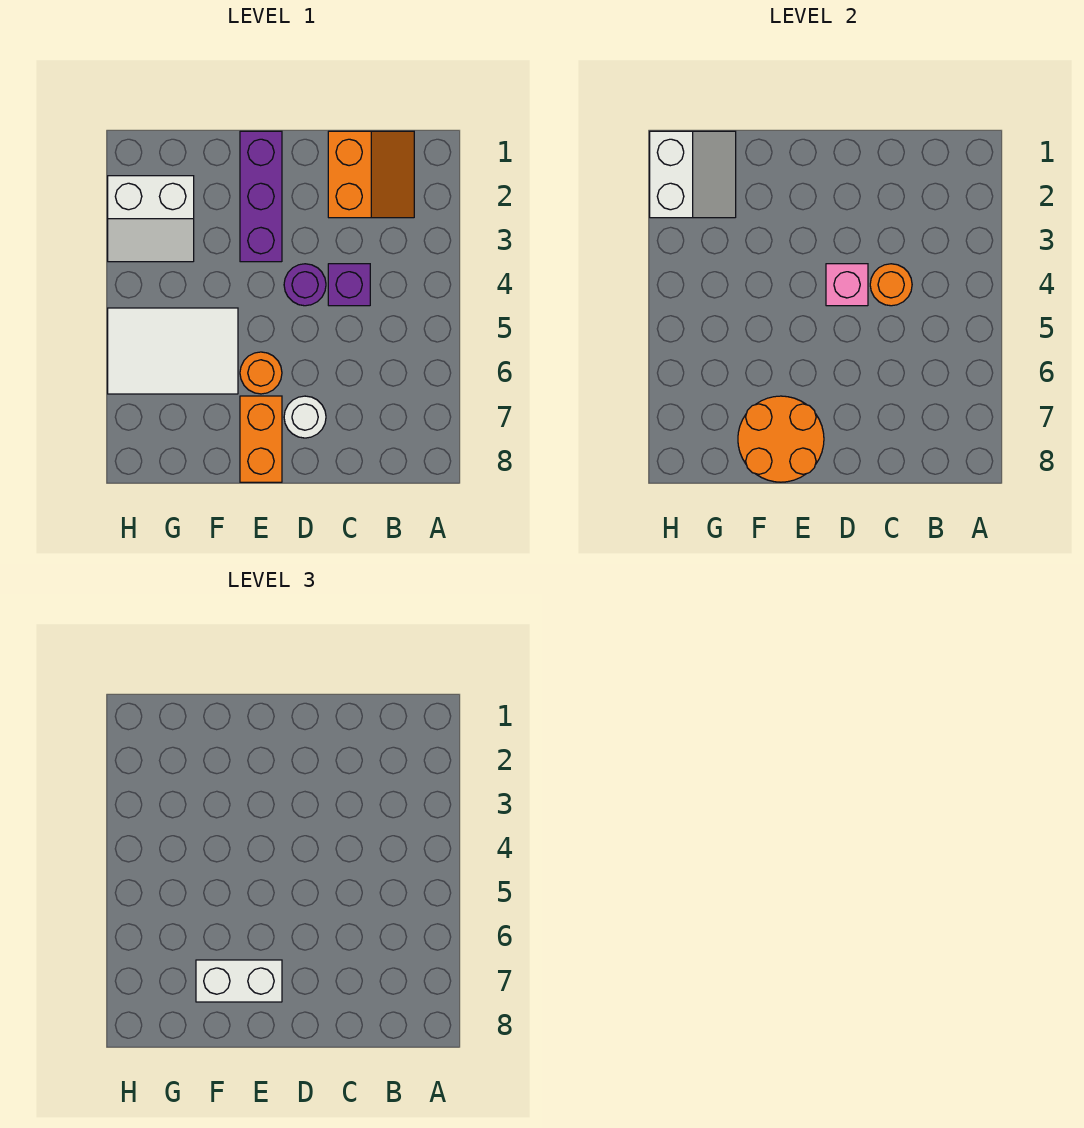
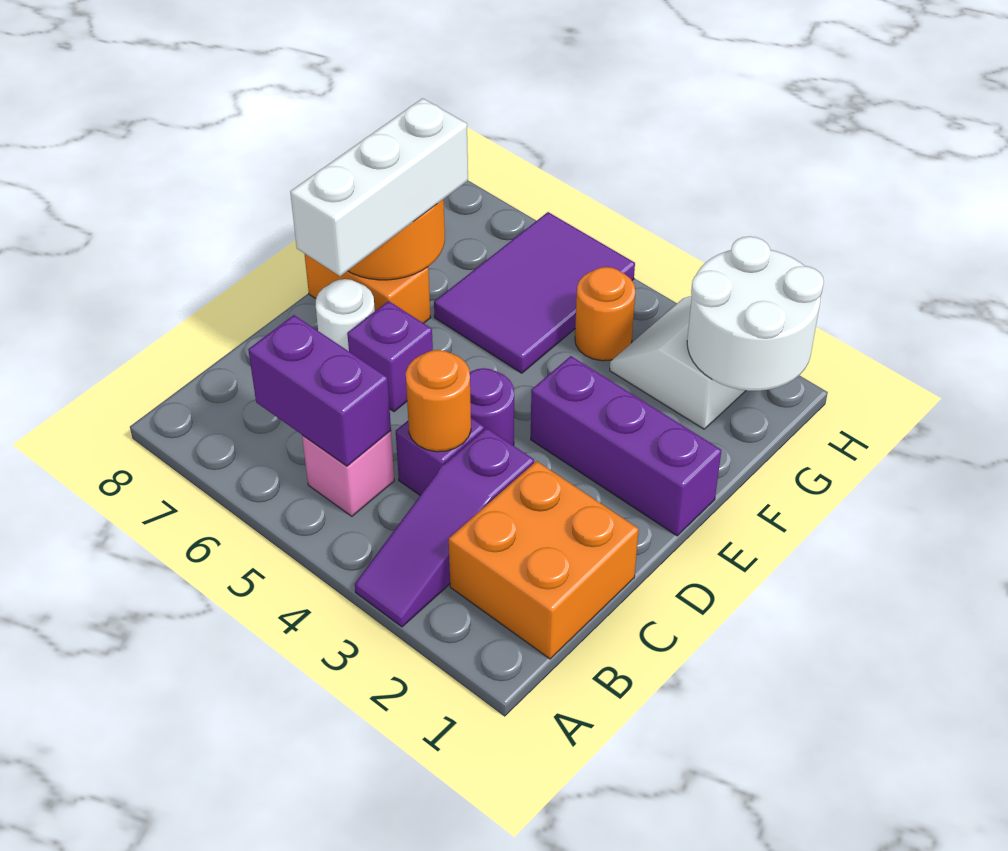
none -> purple slope A3:C3 level 1 top C
orange slope B1:C2 level 1 top C -> orange brick B1:C2 level 1
none -> purple brick B5:B6 level 2
pink brick D4 level 2 -> pink brick B5 level 1
none -> purple brick D6 level 1
orange round brick E6 level 1 -> orange round brick G4 level 1
white brick E7:F7 level 3 -> white brick D7:F7 level 3
white tile F5:H6 level 1 -> purple tile F5:H6 level 1
white slope G1:H2 level 2 top H -> white round brick G1:H2 level 2

